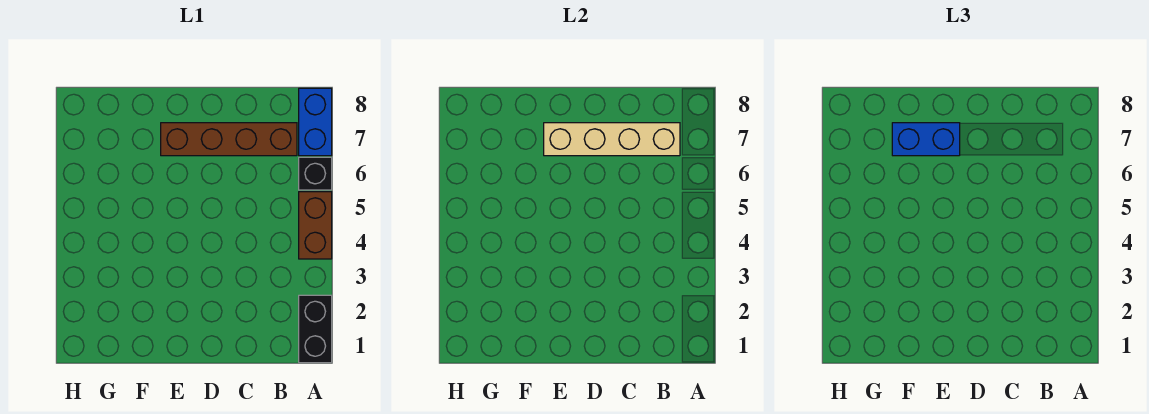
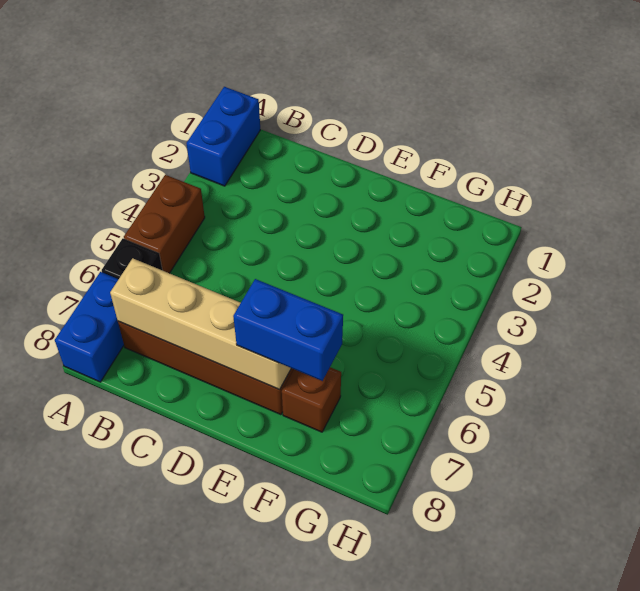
black brick A1:A2 level 1 -> blue brick A1:A2 level 1
none -> brown brick F7 level 1

